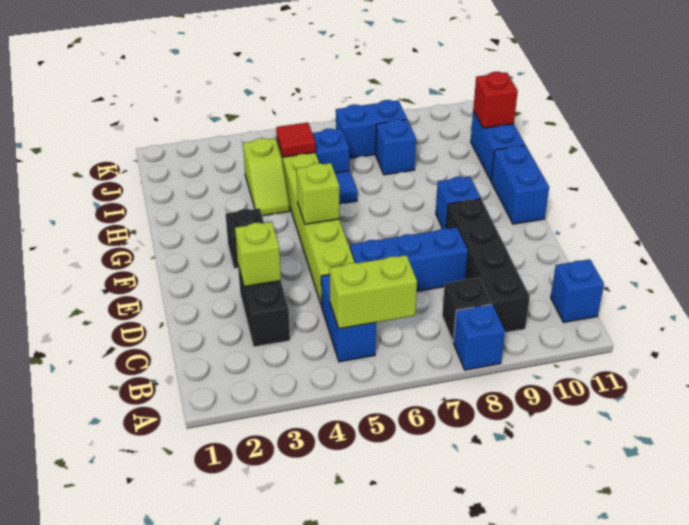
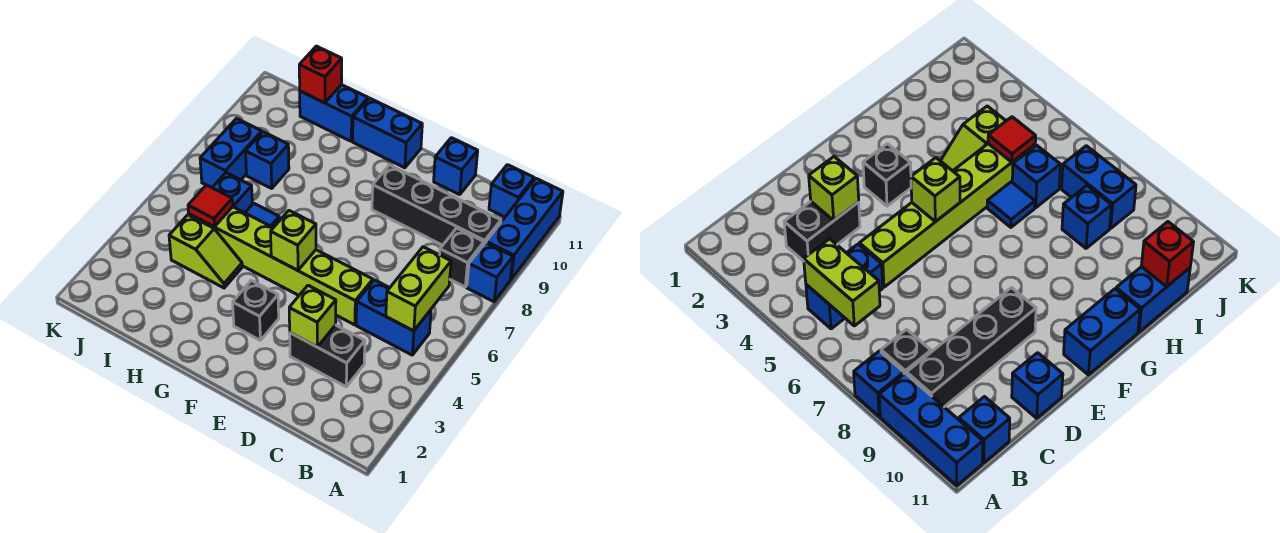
blue brick D6:D8 level 1 -> blue brick A9:A11 level 1
blue brick F9 level 1 -> blue brick D11 level 1

